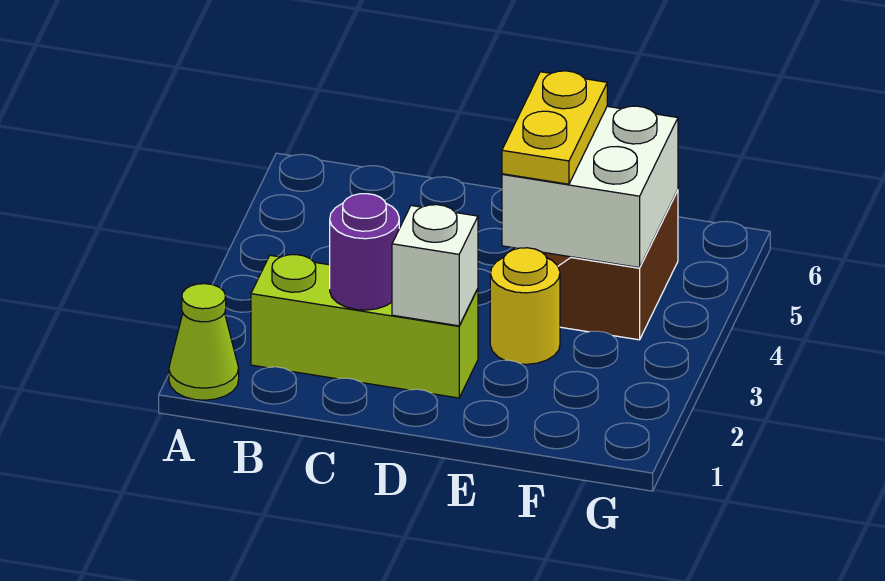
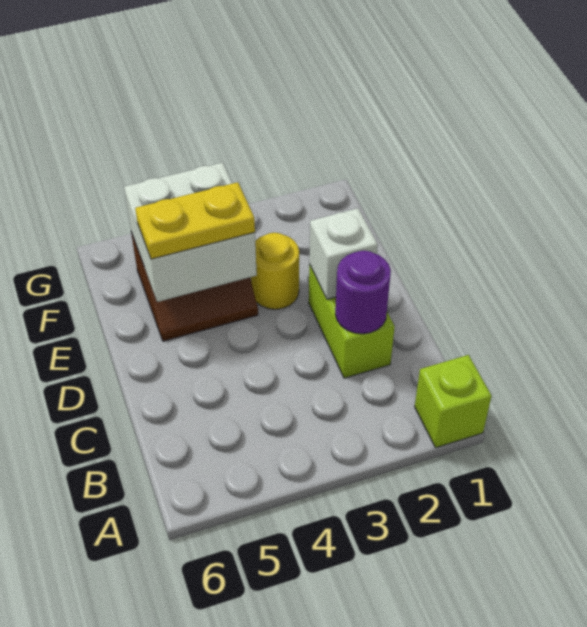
lime cone A1 level 1 -> lime brick A1 level 1
lime brick B2:D2 level 1 -> lime brick C2:D2 level 1

